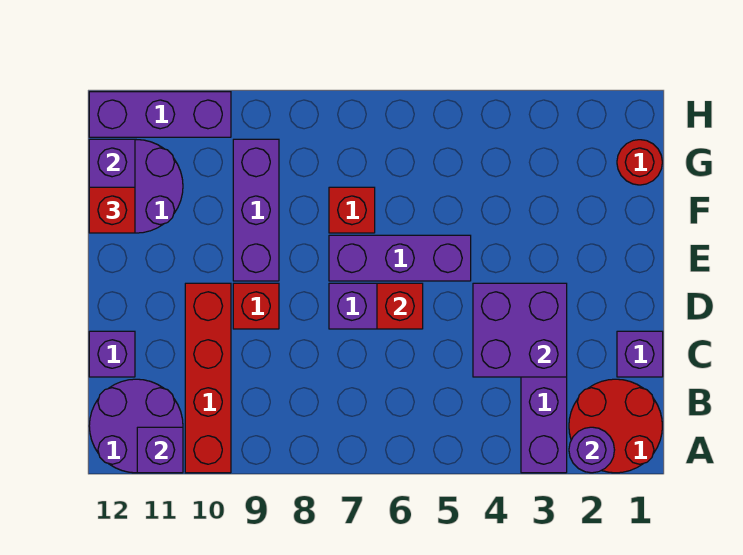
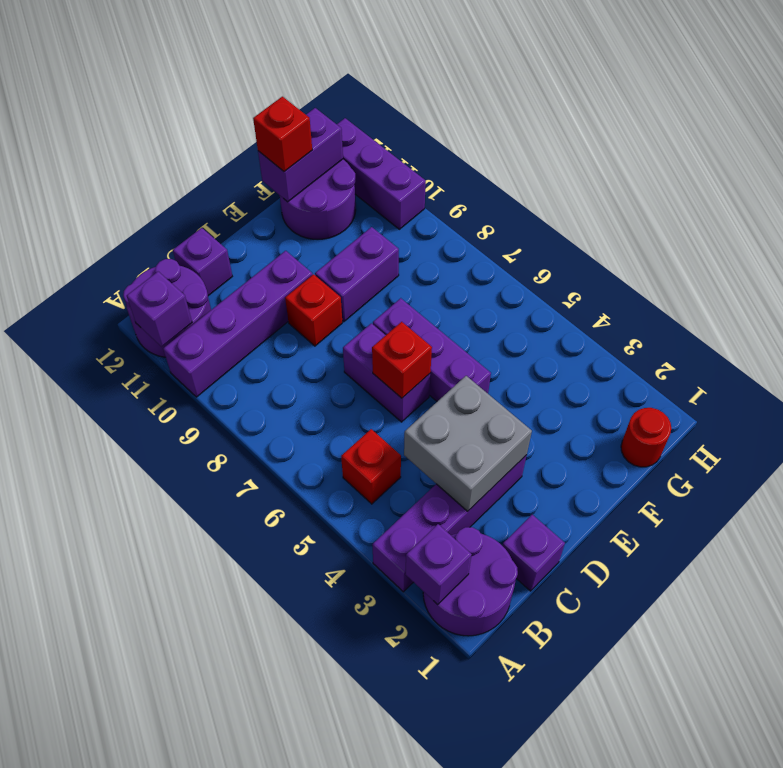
red round brick A1:B2 level 1 -> purple round brick A1:B2 level 1
purple round brick A2 level 2 -> purple brick A2 level 2
red brick A10:D10 level 1 -> purple brick A10:D10 level 1
purple brick C3:D4 level 2 -> grey brick C3:D4 level 2
purple brick E9:G9 level 1 -> purple brick E9:F9 level 1
red brick F7 level 1 -> red brick B5 level 1

